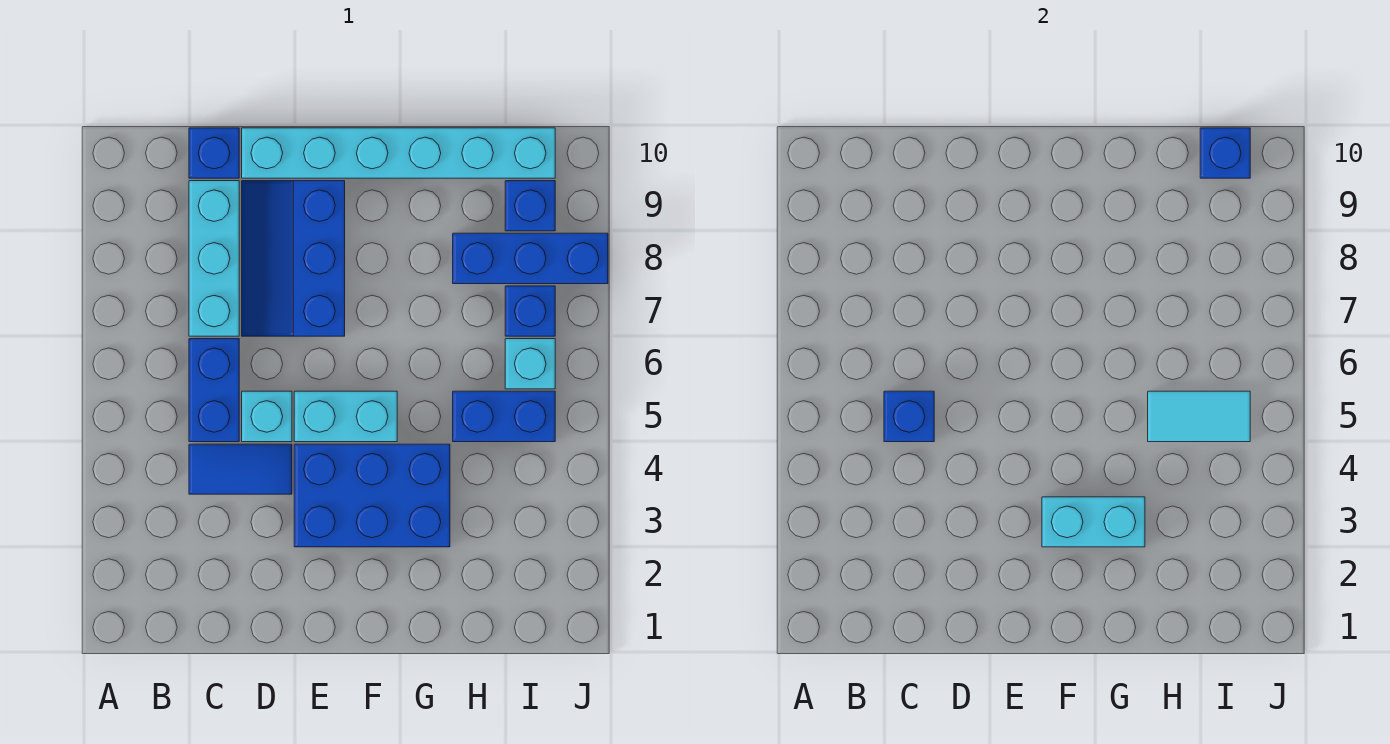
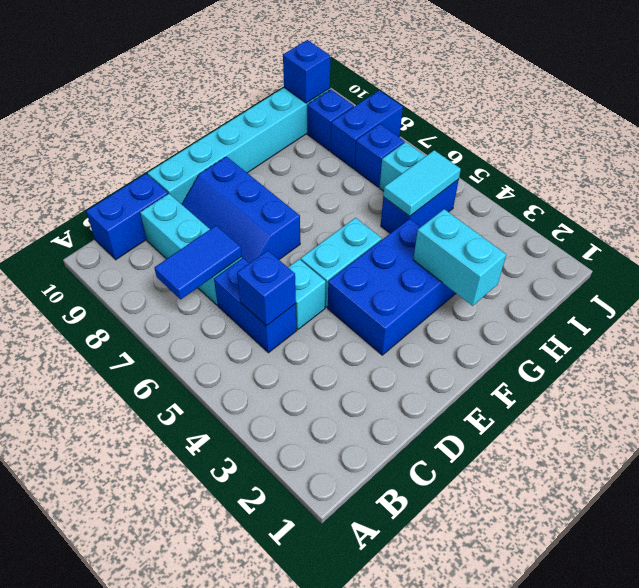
blue tile C4:D4 level 1 -> blue tile B7:C7 level 2
blue brick C10 level 1 -> blue brick B10:C10 level 1
cyan brick F3:G3 level 2 -> cyan brick G2:G3 level 2
blue brick H8:J8 level 1 -> blue brick I8:J8 level 1

